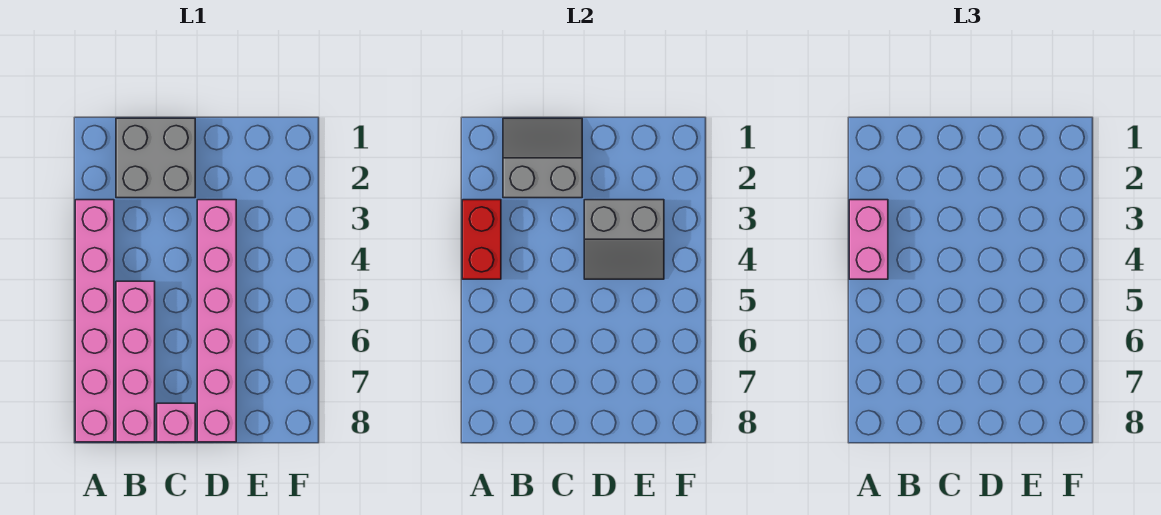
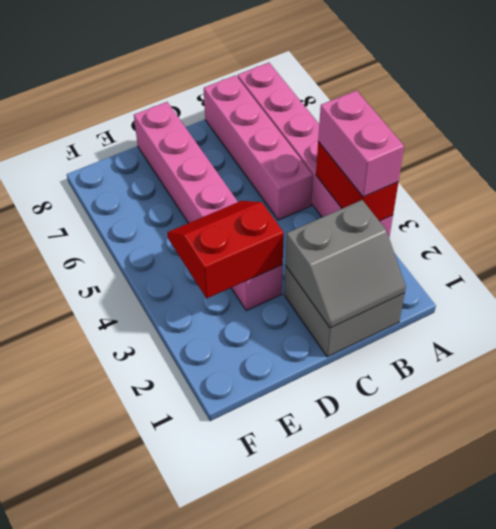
pink brick C8 level 1 -> none
grey slope D3:E4 level 2 top 3 -> red slope D3:E4 level 2 top 3

